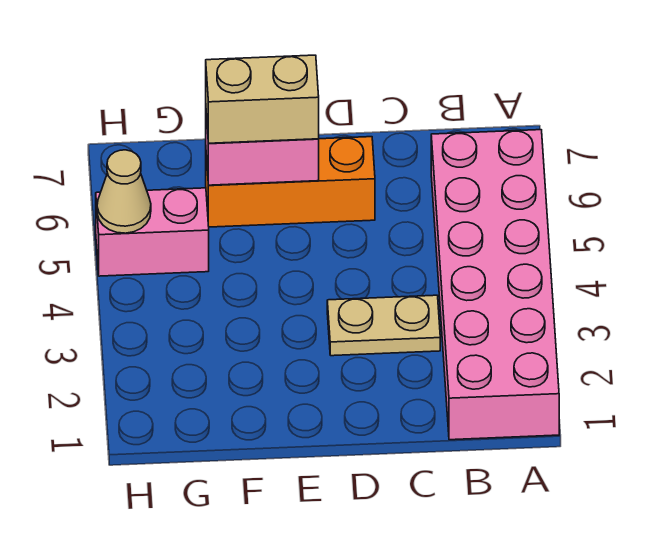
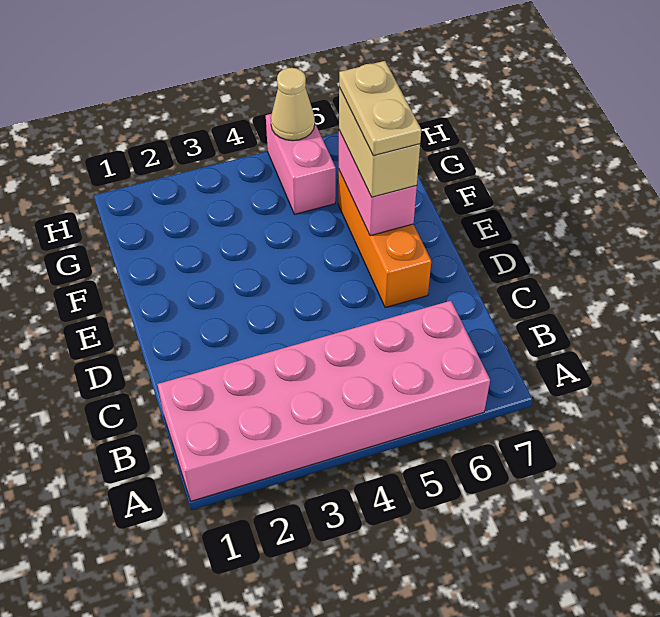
tan plate C3:D3 level 1 -> tan plate E6:F6 level 4

